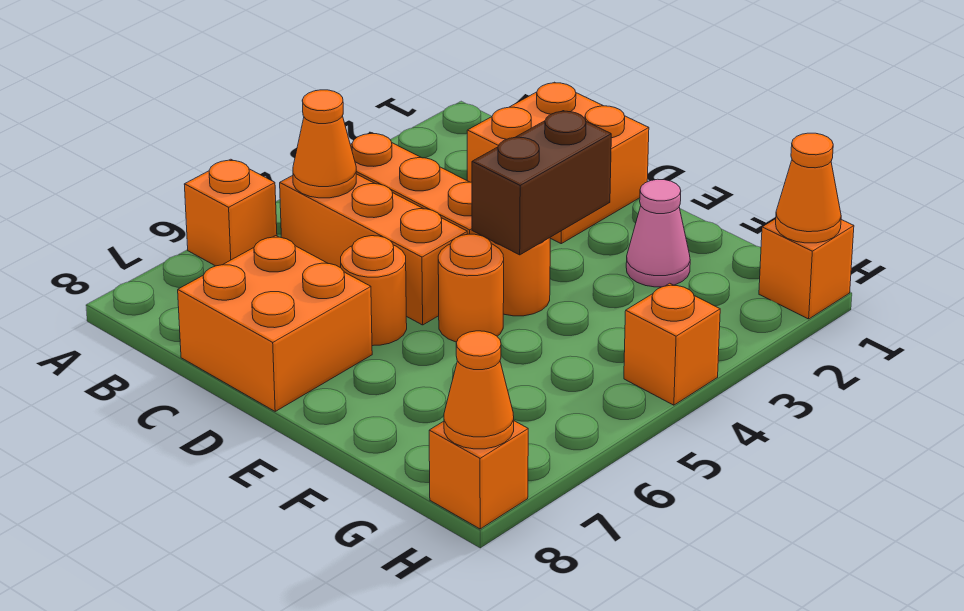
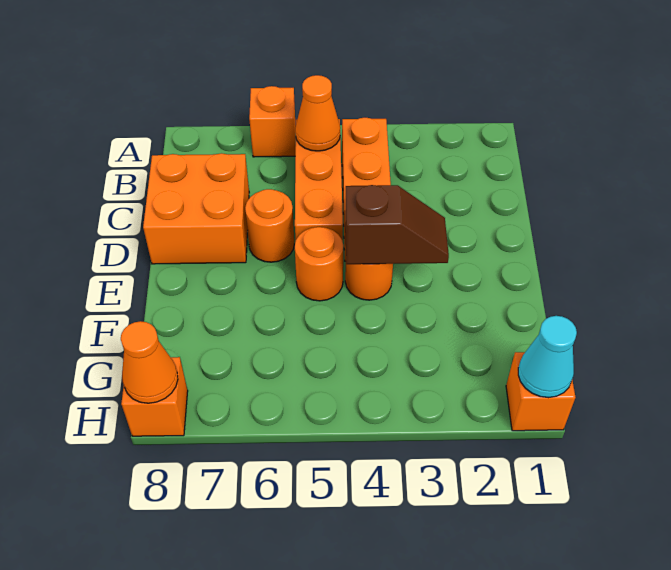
orange brick C1:D2 level 1 -> none
brown brick E3:E4 level 2 -> brown slope E3:E4 level 2 top 4
pink cone F2 level 1 -> none
orange cone H1 level 2 -> cyan cone H1 level 2
orange brick H4 level 1 -> none

